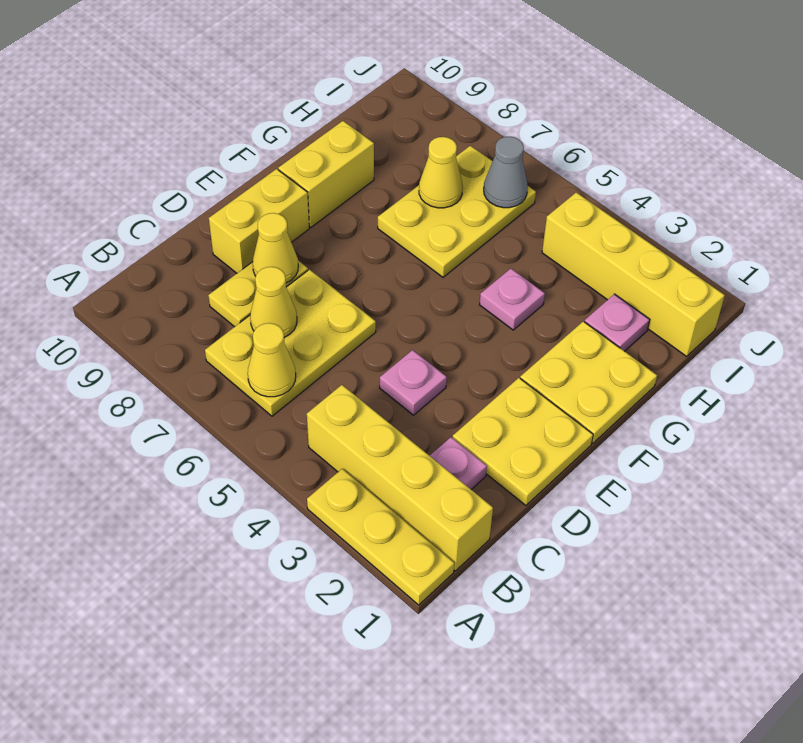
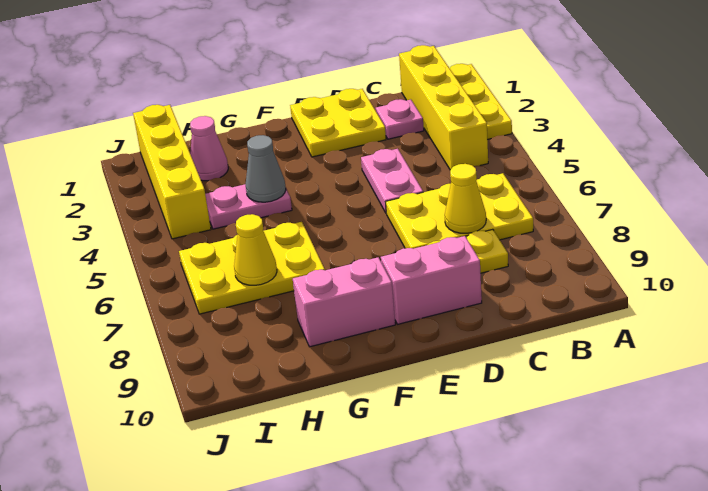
yellow cone B6 level 2 -> none
pink plate D4 level 1 -> pink plate D4:D5 level 1
yellow cone D8 level 2 -> none
yellow brick D9:E9 level 1 -> pink brick D9:E9 level 1
yellow plate F1:G2 level 1 -> none
yellow brick F9:G9 level 1 -> pink brick F9:G9 level 1
pink plate G4 level 1 -> pink plate G4:H4 level 1
pink plate H2 level 1 -> pink cone H2 level 1
grey cone I6 level 2 -> grey cone G4 level 2

